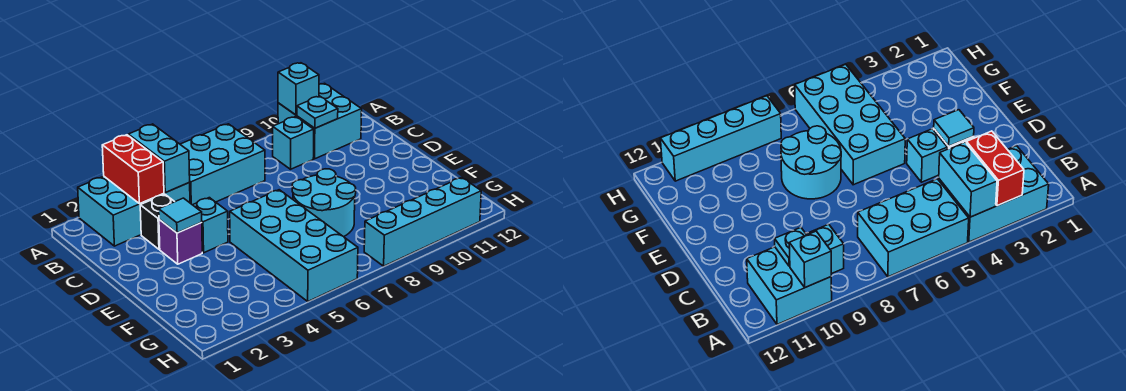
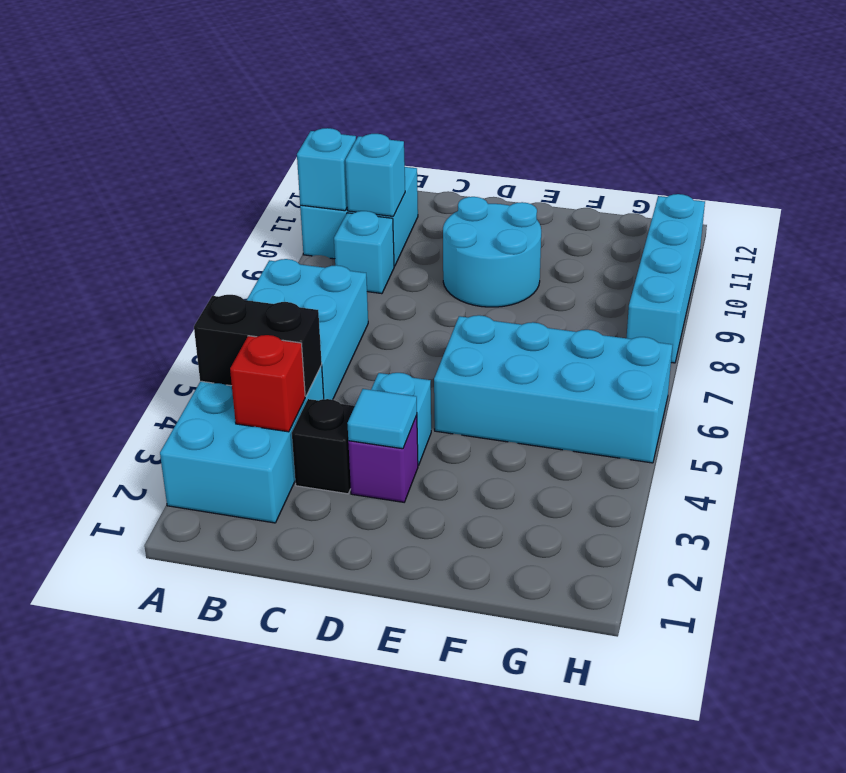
red brick A3:B3 level 2 -> red brick B3 level 2
cyan brick A4:B4 level 2 -> black brick A4:B4 level 2
cyan plate B10 level 2 -> cyan brick B10 level 2
cyan round brick E7:F8 level 1 -> cyan round brick D9:E10 level 1

